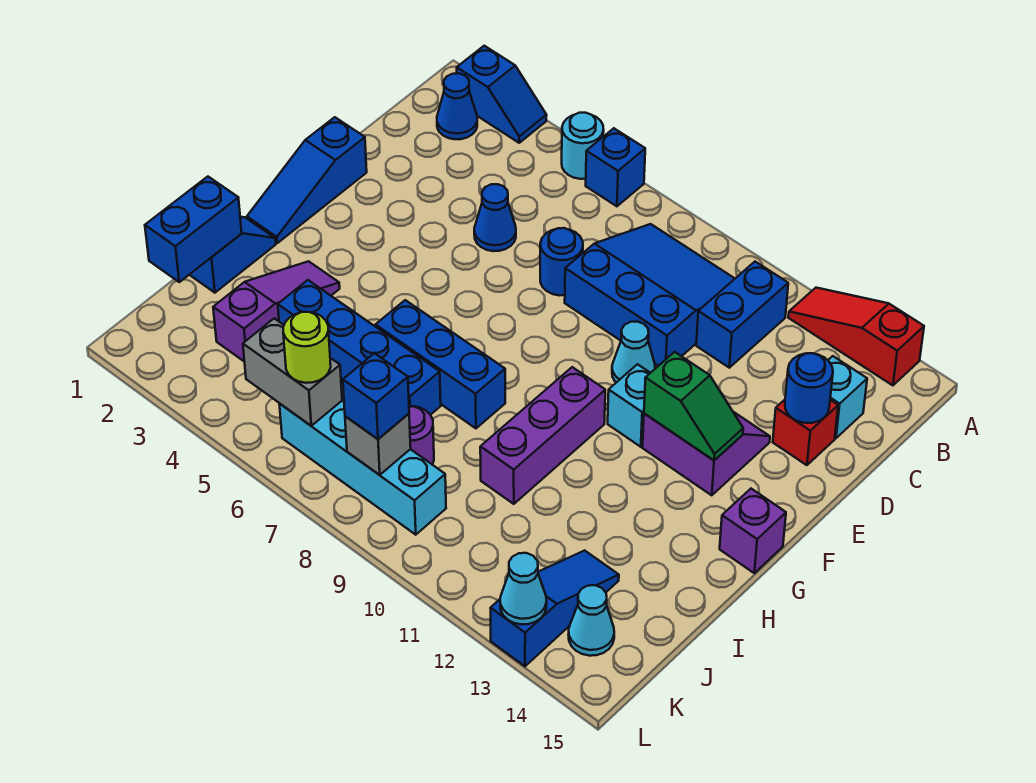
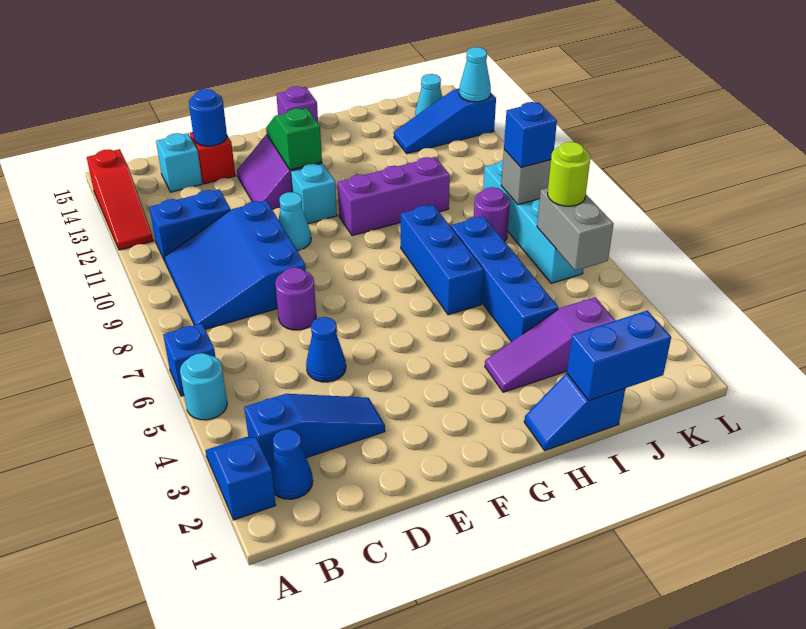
blue round brick D7 level 1 -> purple round brick D7 level 1
blue slope E1:G1 level 1 top E -> blue slope B3:D3 level 1 top B

